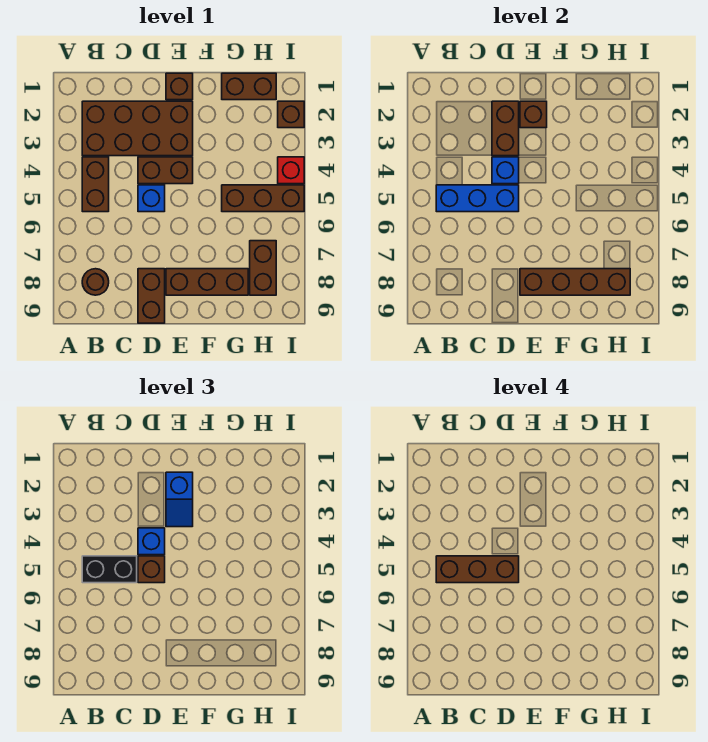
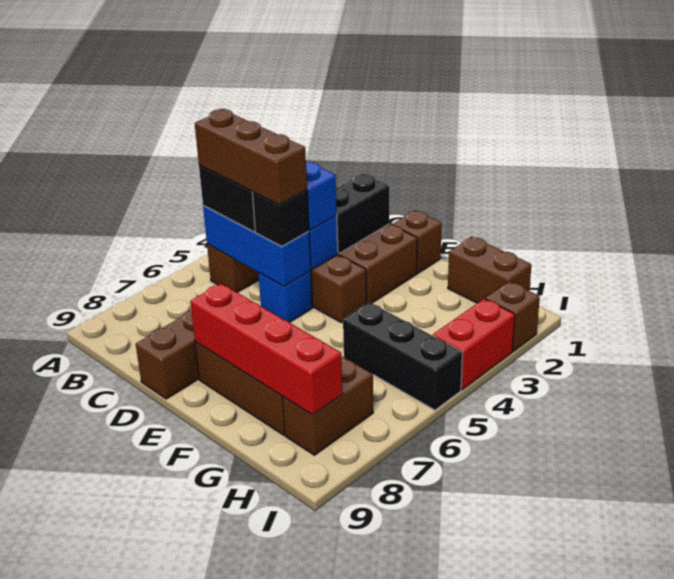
brown round brick B8 level 1 -> none
brown brick D2:D3 level 2 -> black brick D2:D3 level 2
brown brick D5 level 3 -> black brick D5 level 3
brown brick E2 level 2 -> none
blue slope E2:E3 level 3 top 2 -> none
brown brick E8:H8 level 2 -> red brick E8:H8 level 2
brown brick G5:I5 level 1 -> black brick G5:I5 level 1
red brick I4 level 1 -> red brick I3:I4 level 1

